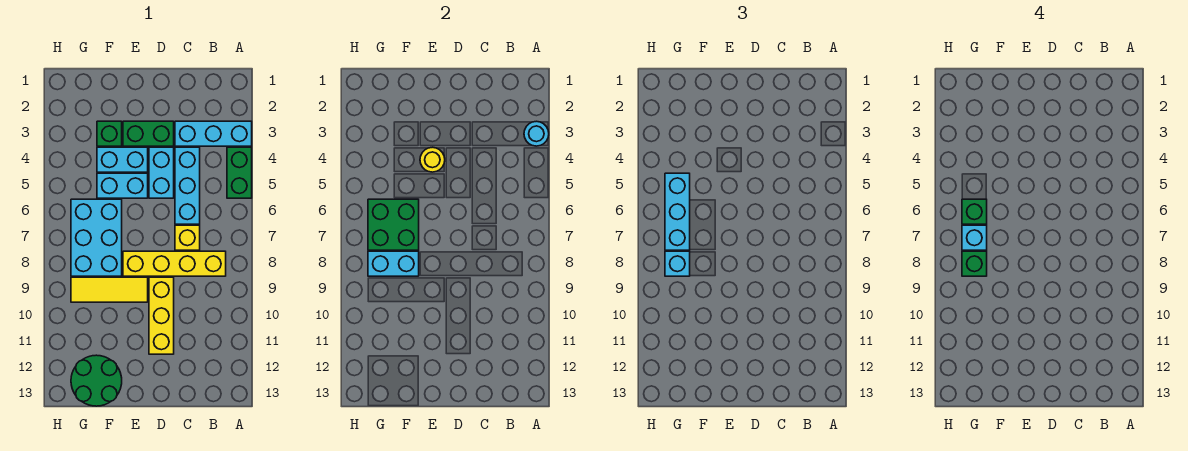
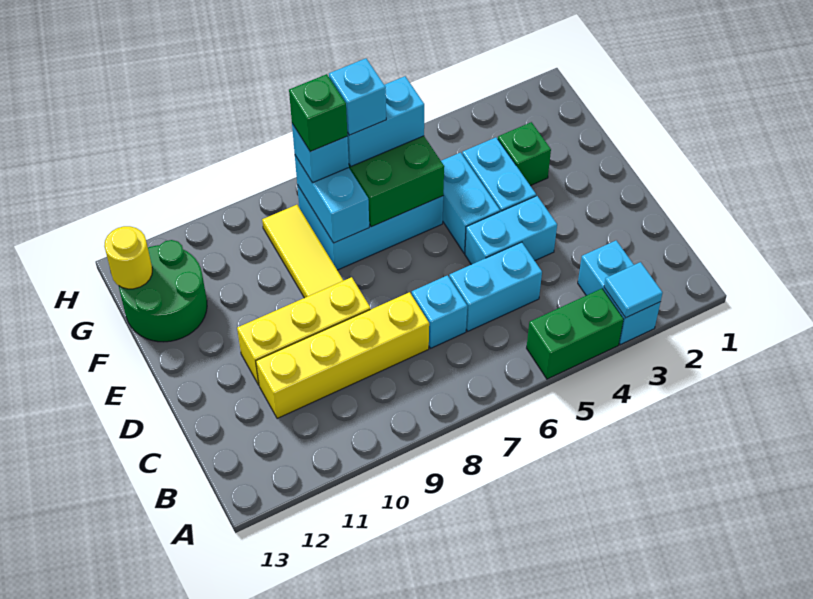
cyan brick A3:C3 level 1 -> cyan brick A3:B3 level 1
cyan round brick A3 level 2 -> cyan tile A3 level 2
yellow brick B8:E8 level 1 -> yellow brick C8:C11 level 1
cyan brick C4:C6 level 1 -> cyan brick C5:C6 level 1
yellow brick C7 level 1 -> cyan brick C7 level 1
green brick D3:E3 level 1 -> none
yellow round brick E4 level 2 -> yellow round brick G13 level 2
cyan brick G5:G7 level 3 -> cyan brick G6:G7 level 3
green brick G6 level 4 -> none

